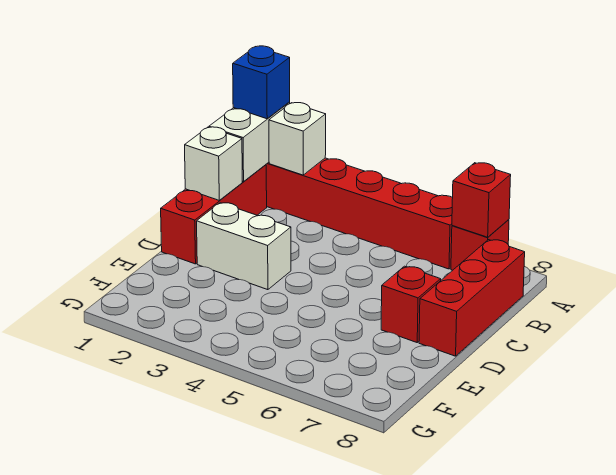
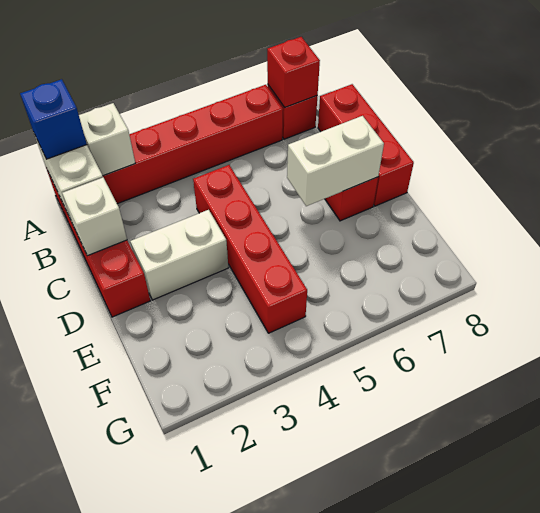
none -> red brick C4:F4 level 1
none -> white brick D6:D7 level 2

